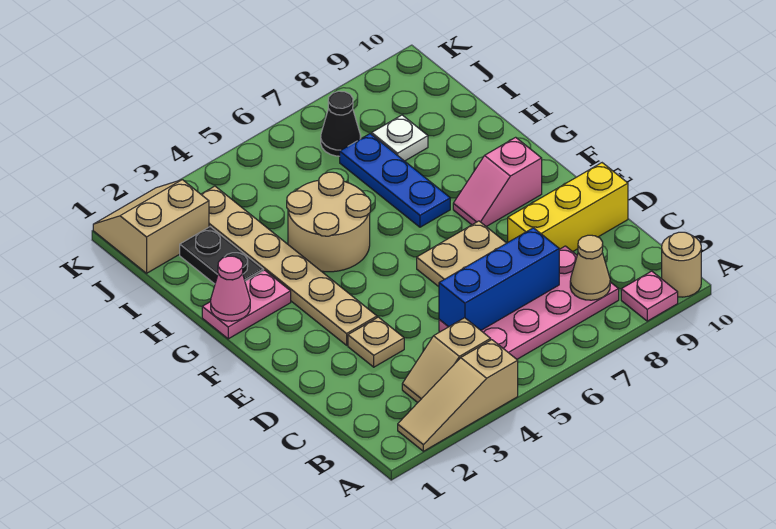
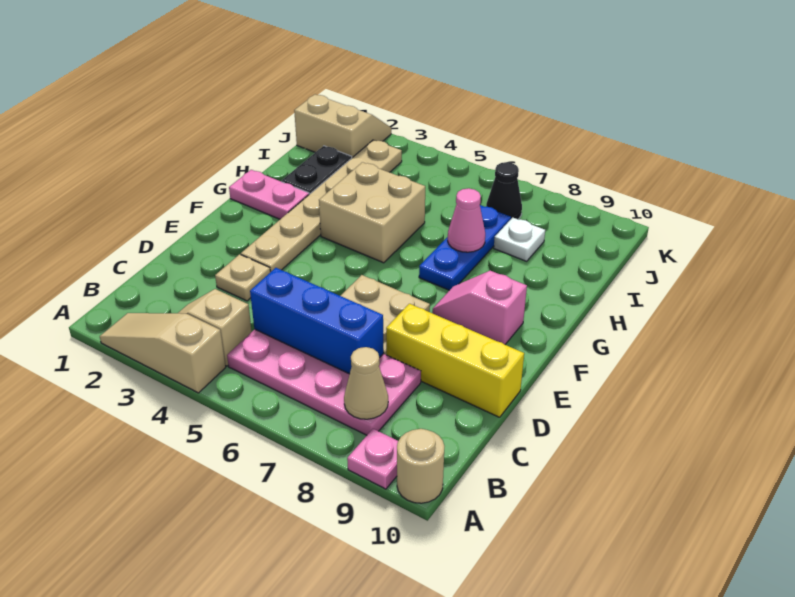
pink cone G1 level 2 -> pink cone H7 level 2
tan round brick G4:H5 level 1 -> tan brick G4:H5 level 1

